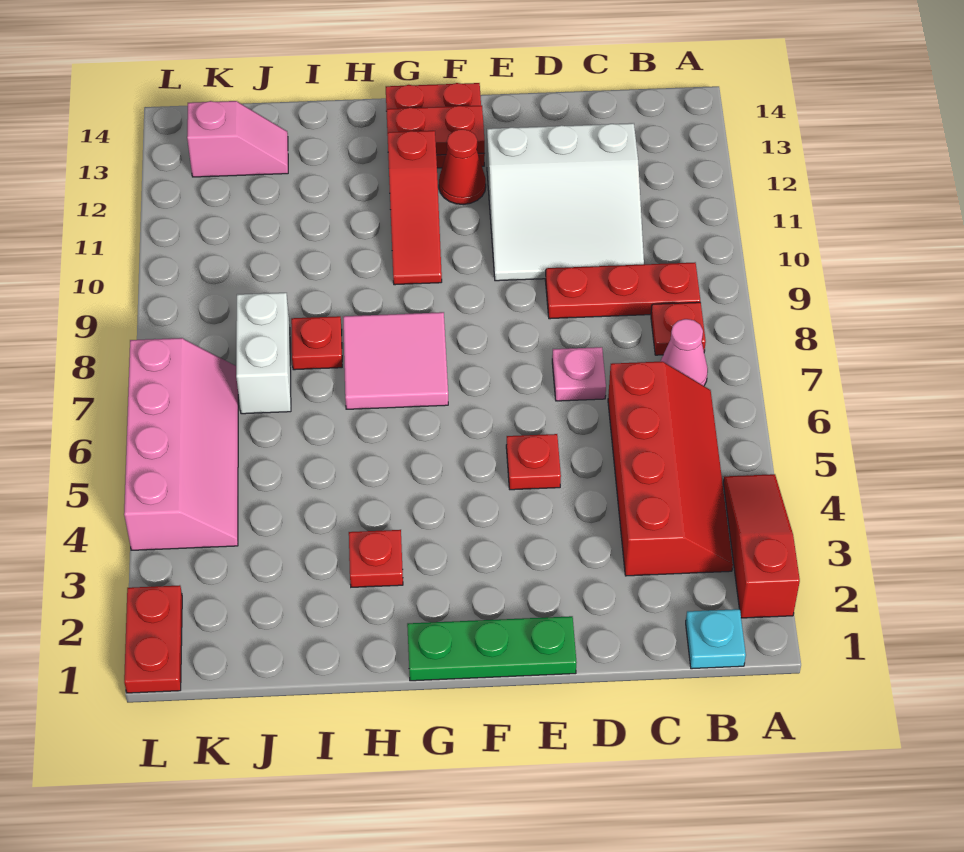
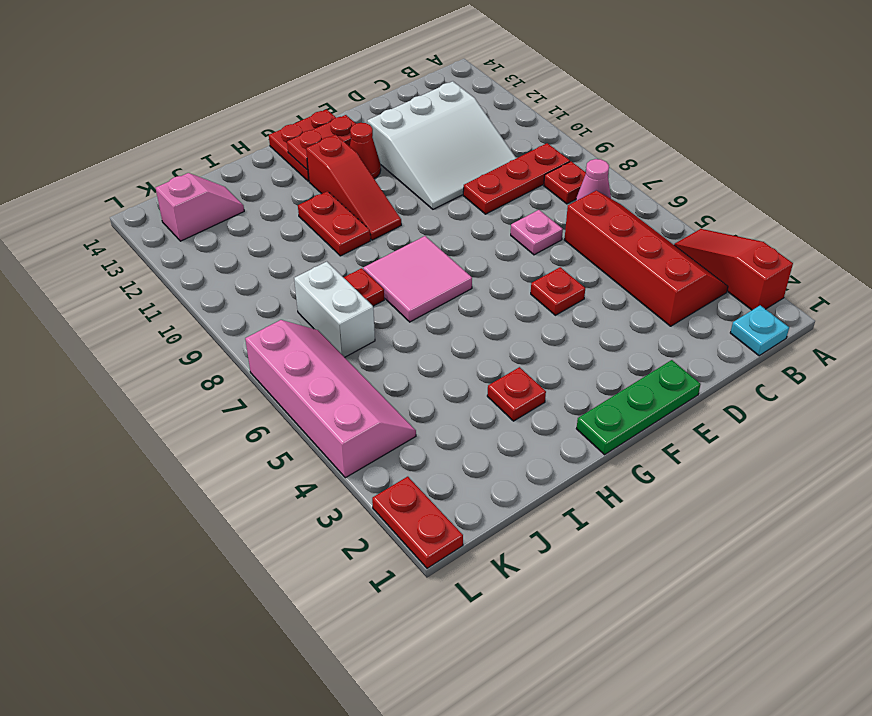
none -> red plate H10:H11 level 1

